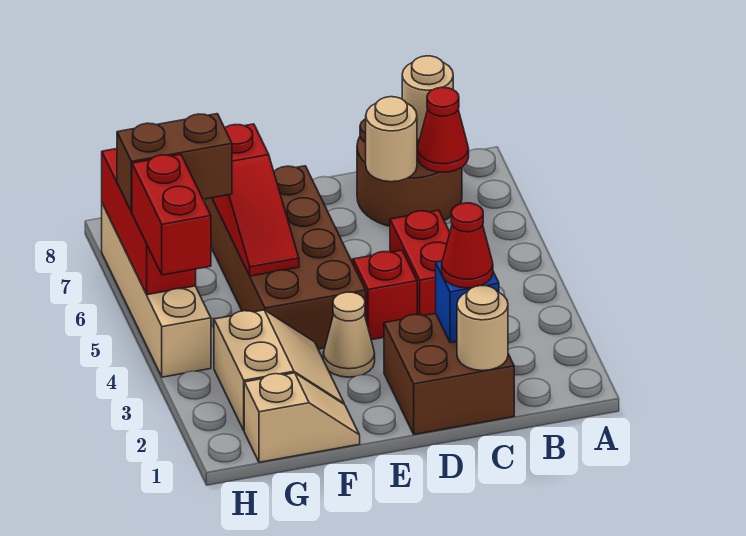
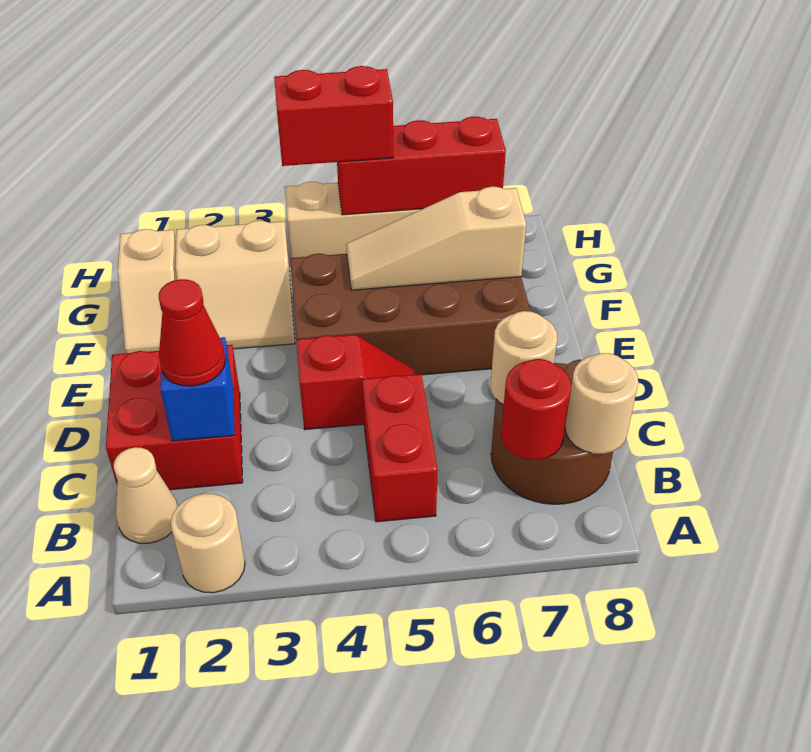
red cone B7 level 2 -> red round brick B7 level 2
brown brick C1:D2 level 1 -> red brick C1:D2 level 1
tan round brick C1 level 2 -> tan round brick A2 level 1
red brick C4:C5 level 1 -> red brick B5:C5 level 1
tan cone E3 level 1 -> tan cone B1 level 1
red slope F5:F7 level 2 top 7 -> tan slope F5:F7 level 2 top 7
brown brick G6:H6 level 3 -> none

